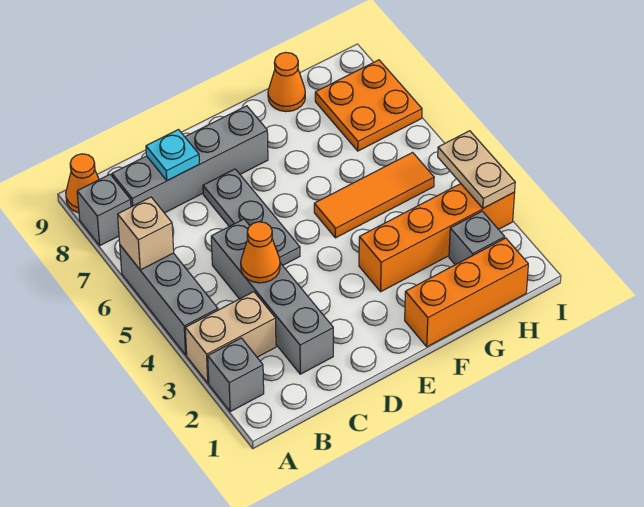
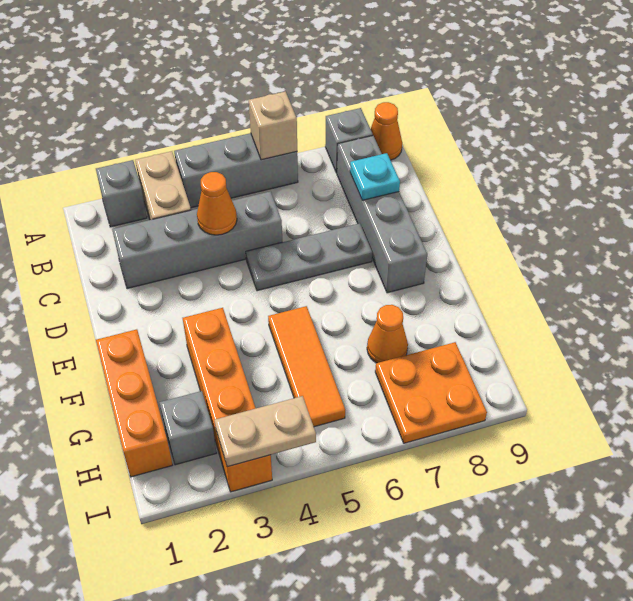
orange cone G9 level 1 -> orange cone G7 level 1

